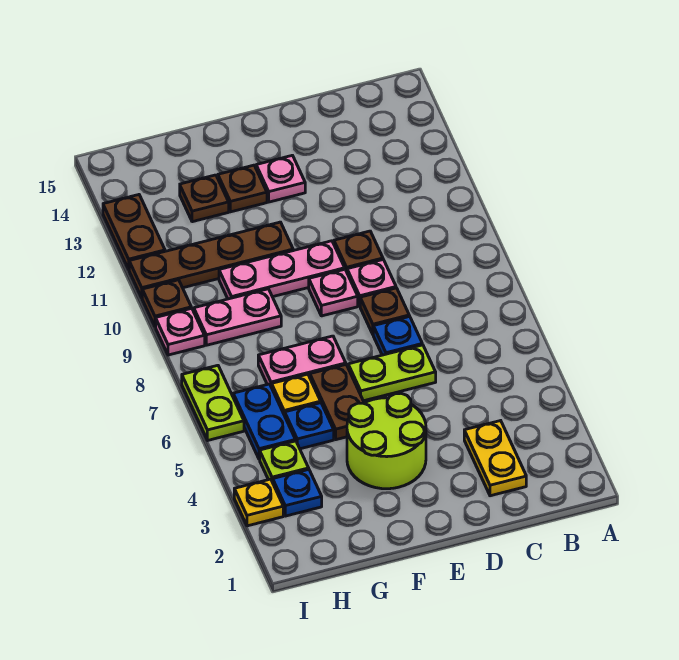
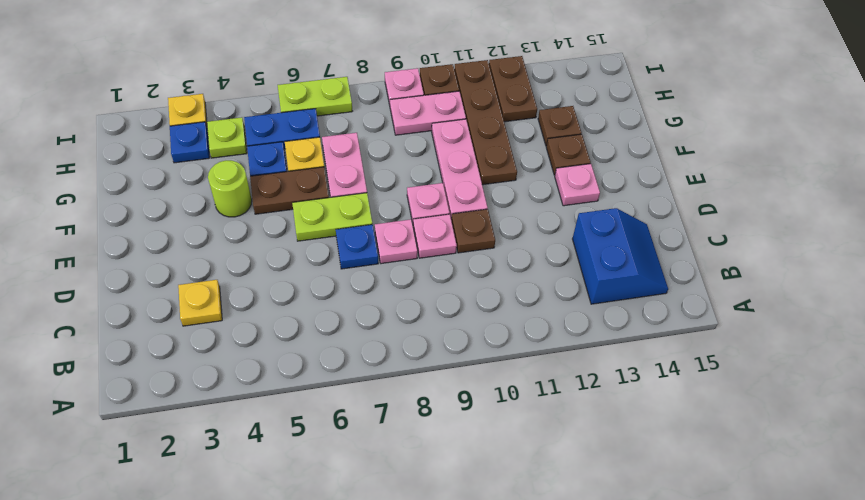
none -> blue slope B13:C14 level 1 top 13
yellow plate C2:C3 level 1 -> yellow plate C3 level 1
lime plate D6:E6 level 1 -> lime plate E6:E7 level 1
brown plate D8 level 1 -> pink plate D8 level 1
lime round brick E3:F4 level 1 -> lime round brick F4 level 1
pink plate G9:H9 level 1 -> pink plate H9:H10 level 1
brown plate I12:I13 level 1 -> brown plate H12:I12 level 1

